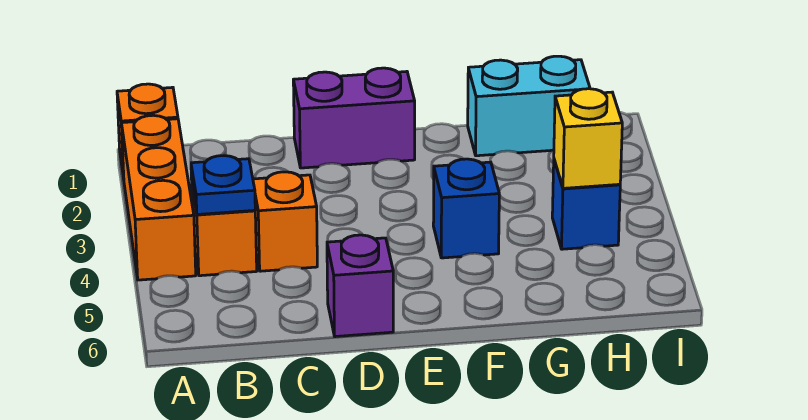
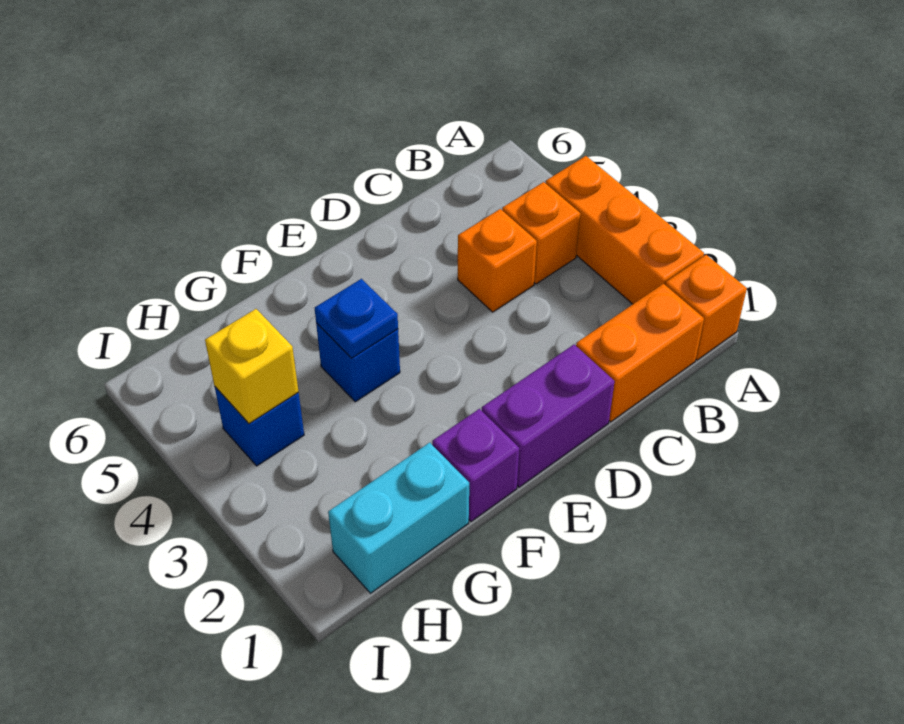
none -> orange brick B1:C1 level 1
blue plate B4 level 2 -> blue plate F4 level 2
purple brick D6 level 1 -> purple brick F1 level 1

